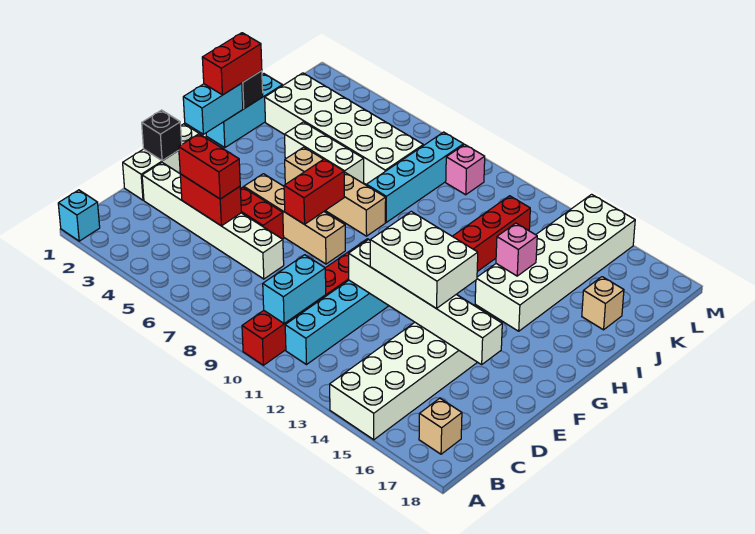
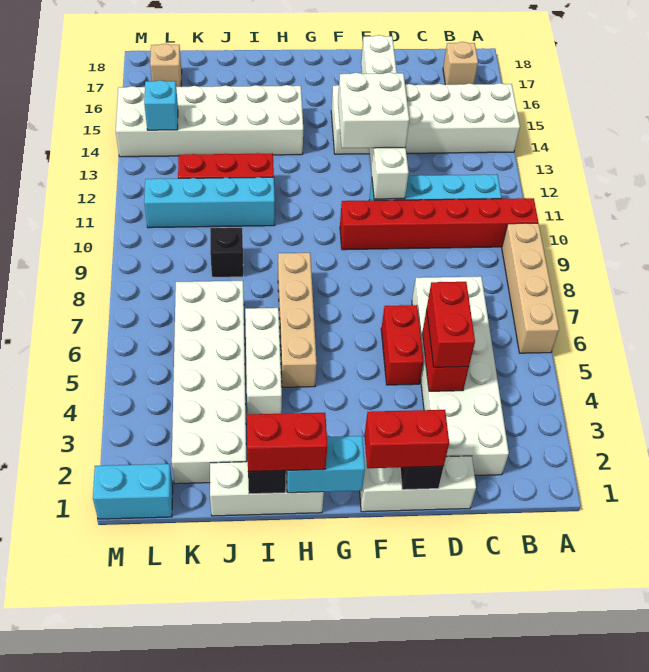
cyan brick A1 level 1 -> cyan brick L14 level 2
cyan brick B10:C10 level 2 -> cyan brick L1:M1 level 1
white brick D2:D7 level 1 -> white brick C2:D7 level 1
white brick E12:F14 level 3 -> white brick E12:F13 level 3
tan brick F5:F8 level 1 -> tan brick A6:A9 level 1
red brick F7:G7 level 2 -> red brick E1:F1 level 3
cyan brick H1:J1 level 1 -> white brick H1:J1 level 1
cyan brick I8:L8 level 1 -> cyan brick I11:L11 level 1
pink brick I14 level 2 -> none
none -> black brick J9 level 1
tan brick J17 level 1 -> tan brick L17 level 1
pink brick L9 level 1 -> none

